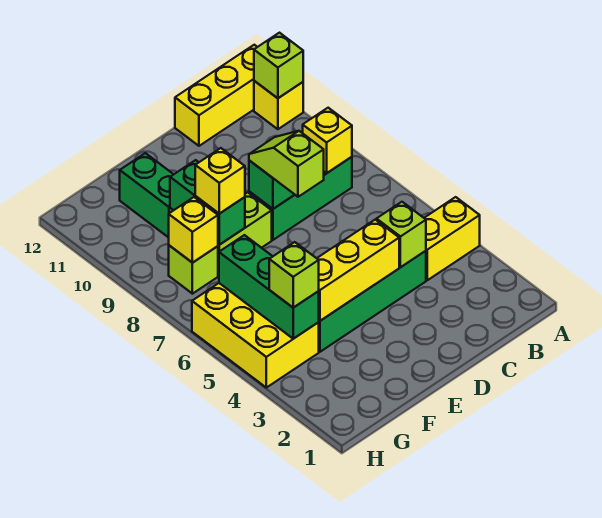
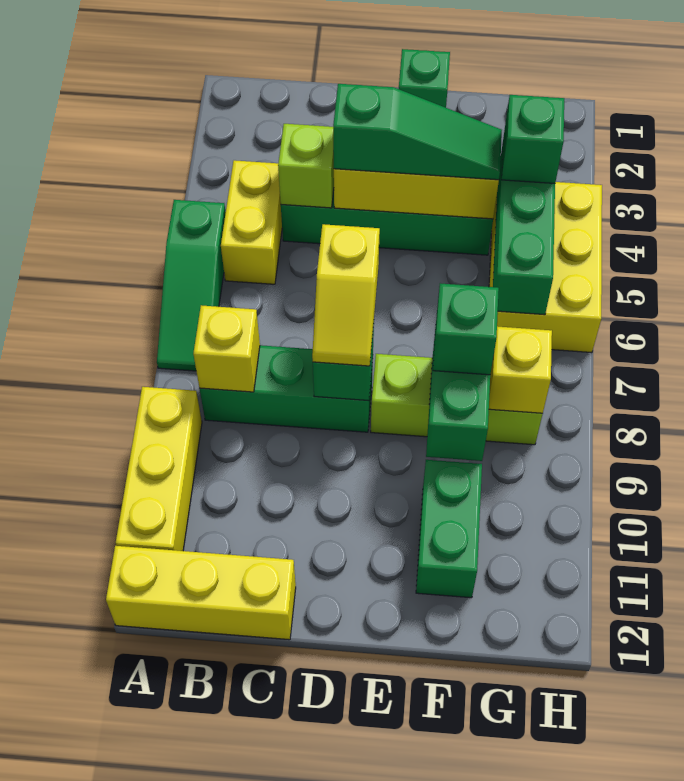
yellow brick A4:B4 level 1 -> yellow brick B4:B5 level 1
none -> green slope A5:A7 level 1 top 5
yellow brick A11 level 1 -> yellow brick A9:A11 level 1
lime brick A11 level 2 -> none
none -> green slope D4:F4 level 3 top D
lime slope D7:D8 level 3 top 7 -> yellow slope D7:D8 level 3 top 7
none -> green brick E1 level 1
yellow brick F8 level 3 -> green brick F8 level 3
lime brick G4 level 3 -> green brick G4 level 3

